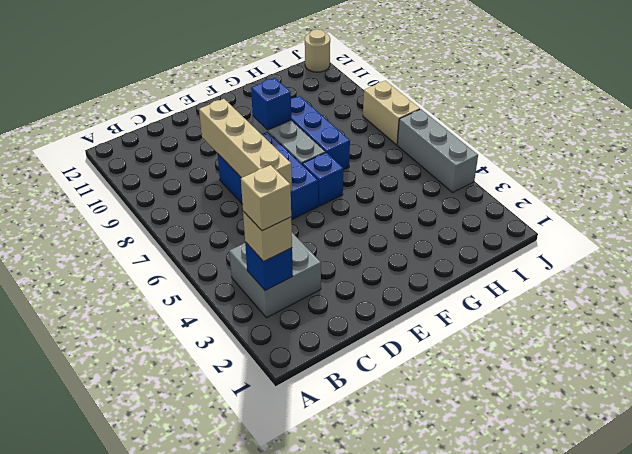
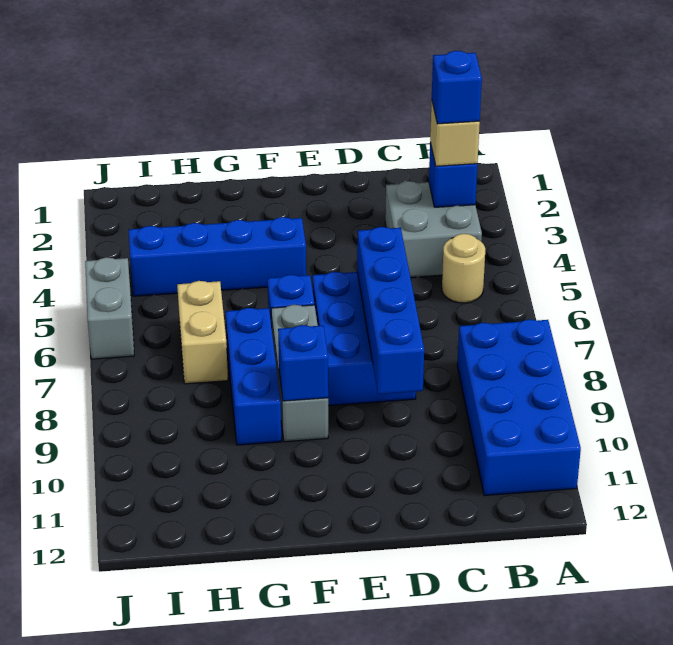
none -> blue brick A8:B11 level 1
tan brick B3 level 4 -> blue brick B3 level 4
tan brick D6:D9 level 2 -> blue brick D6:D9 level 2
none -> blue brick F4:I4 level 1
grey brick J4:J6 level 1 -> grey brick J5:J6 level 1
tan brick J7:J8 level 1 -> tan brick H6:H7 level 1
tan round brick J12 level 1 -> tan round brick B5 level 1

